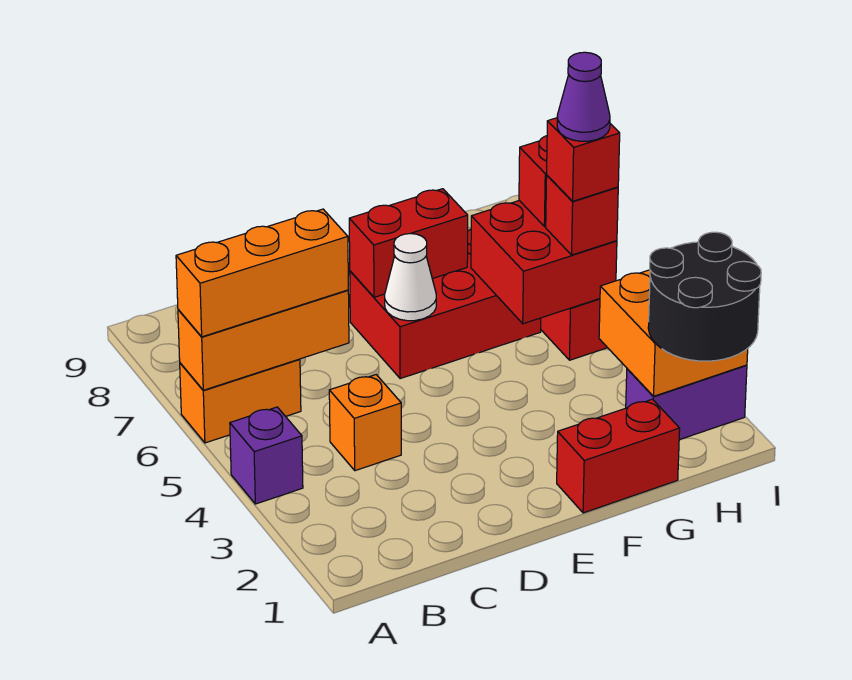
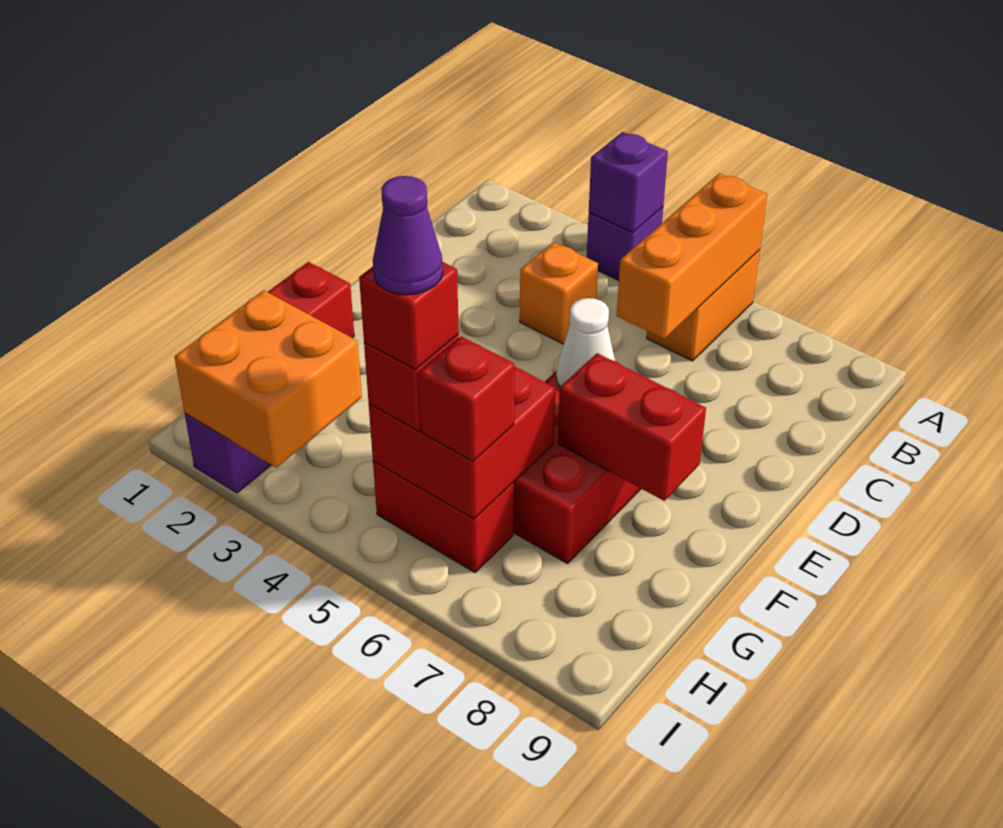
none -> purple brick A4 level 2
orange brick A6:C6 level 3 -> none
red brick E7:F7 level 2 -> red brick F7:F8 level 2
black round brick H1:I2 level 3 -> none

